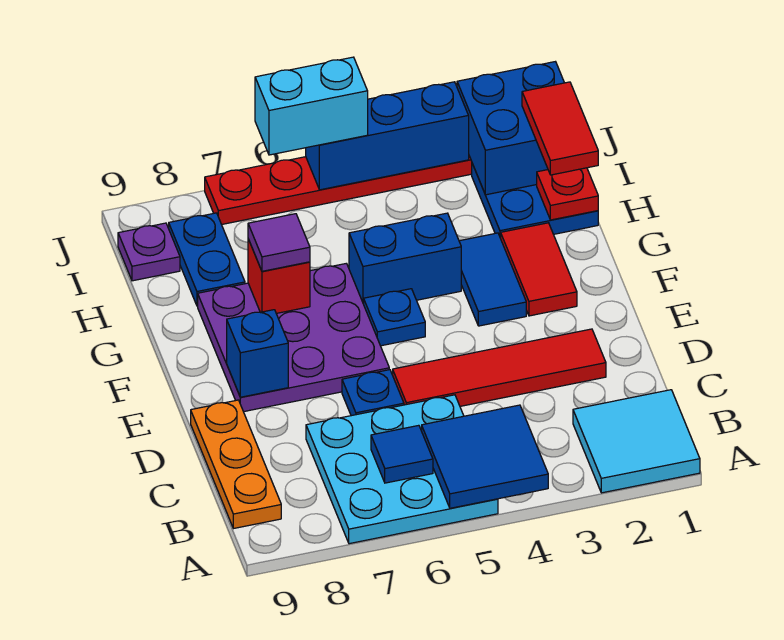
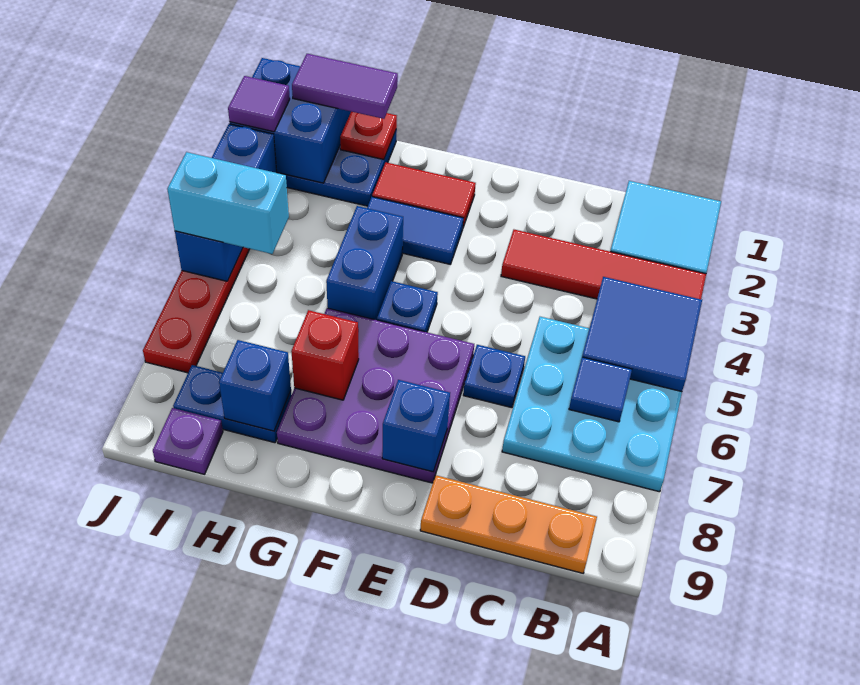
red tile D2:D5 level 1 -> red tile A3:D3 level 1
purple tile G7 level 3 -> purple tile J2 level 3
red tile H1:I1 level 3 -> purple tile H1:I1 level 3
none -> blue brick H8 level 2
cyan brick J5:J6 level 3 -> cyan brick I5:J5 level 3

